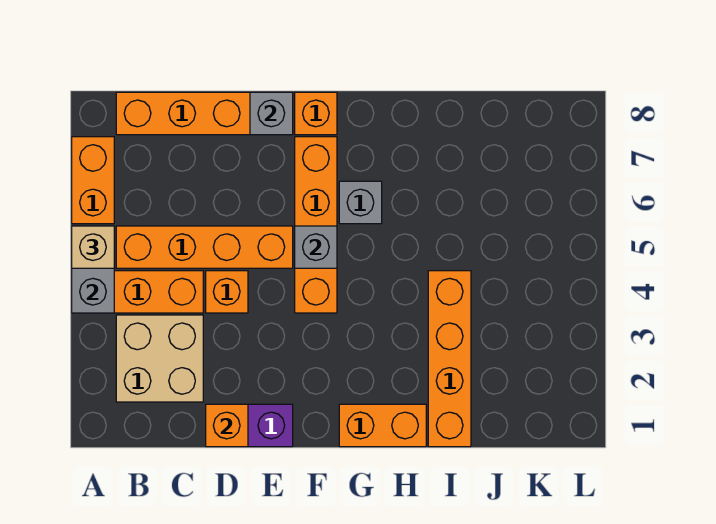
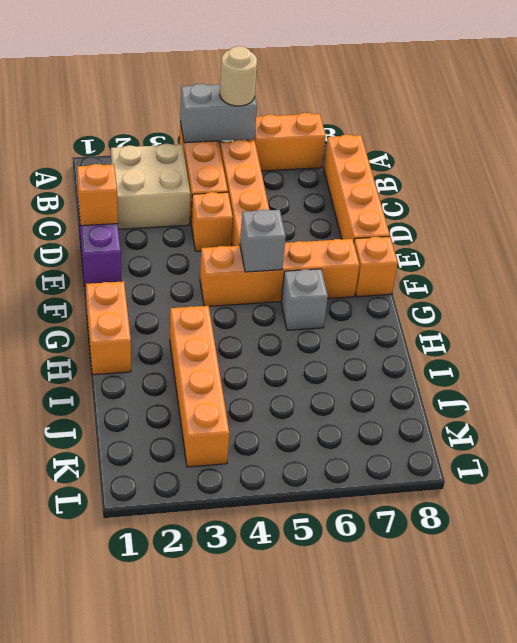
tan brick A5 level 3 -> tan round brick A5 level 3
grey brick E8 level 2 -> none
orange brick I1:I4 level 1 -> orange brick H3:K3 level 1

